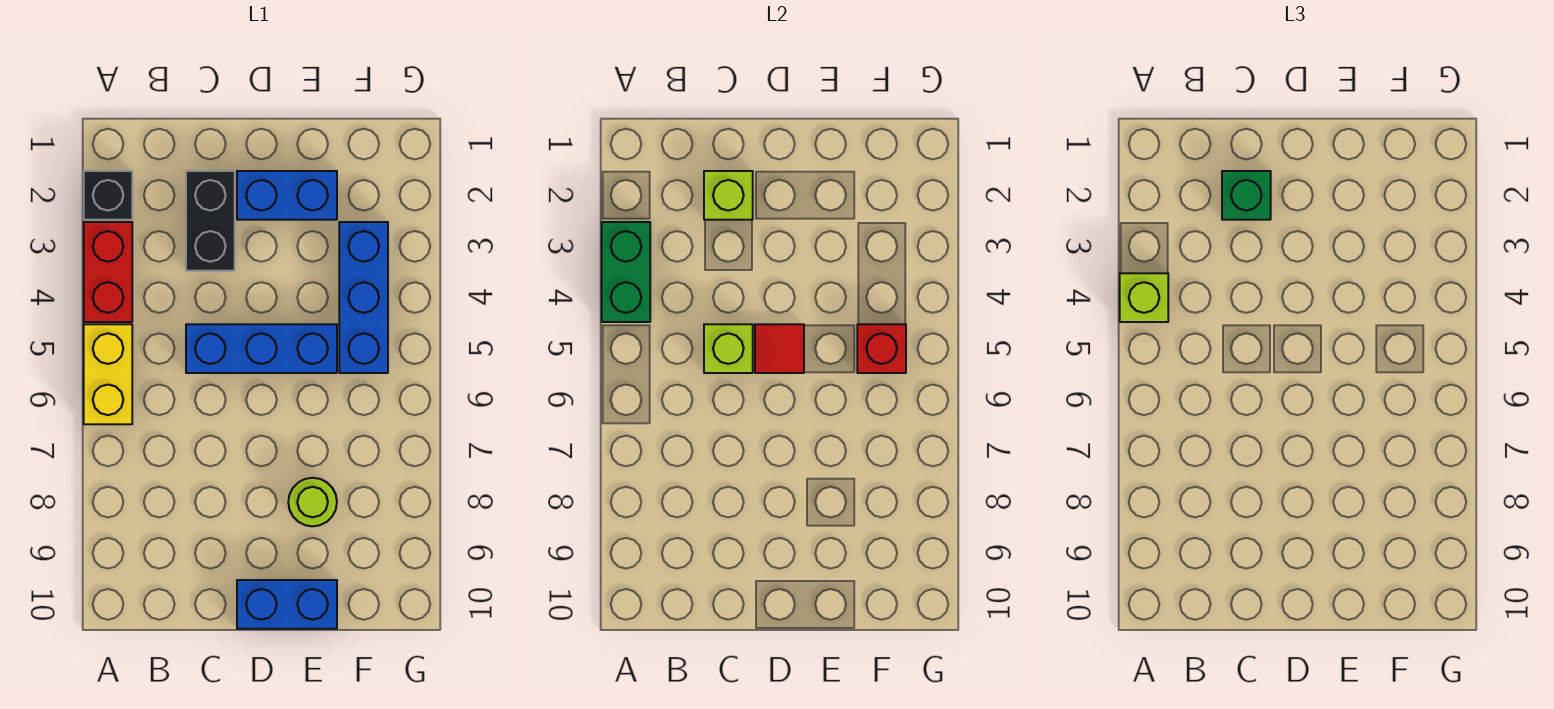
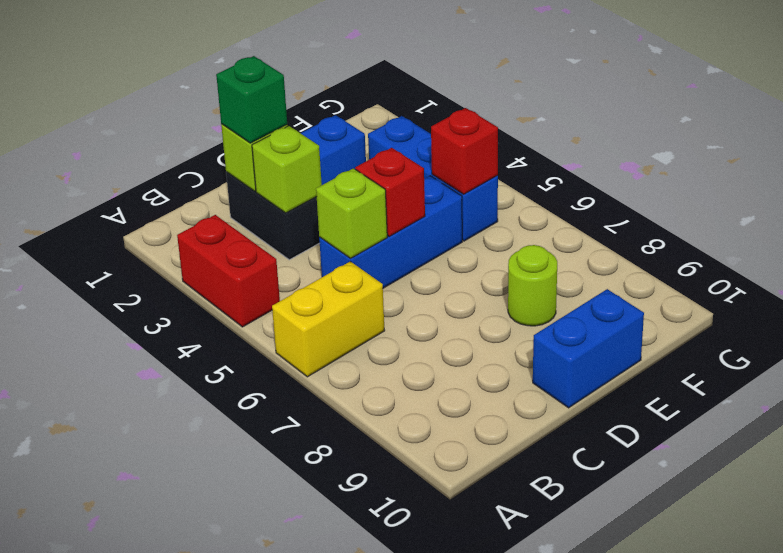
black brick A2 level 1 -> none
green brick A3:A4 level 2 -> none
lime brick A4 level 3 -> lime brick C3 level 2
yellow brick A5:A6 level 1 -> yellow brick A6:B6 level 1
red tile D5 level 2 -> red brick D5 level 2

